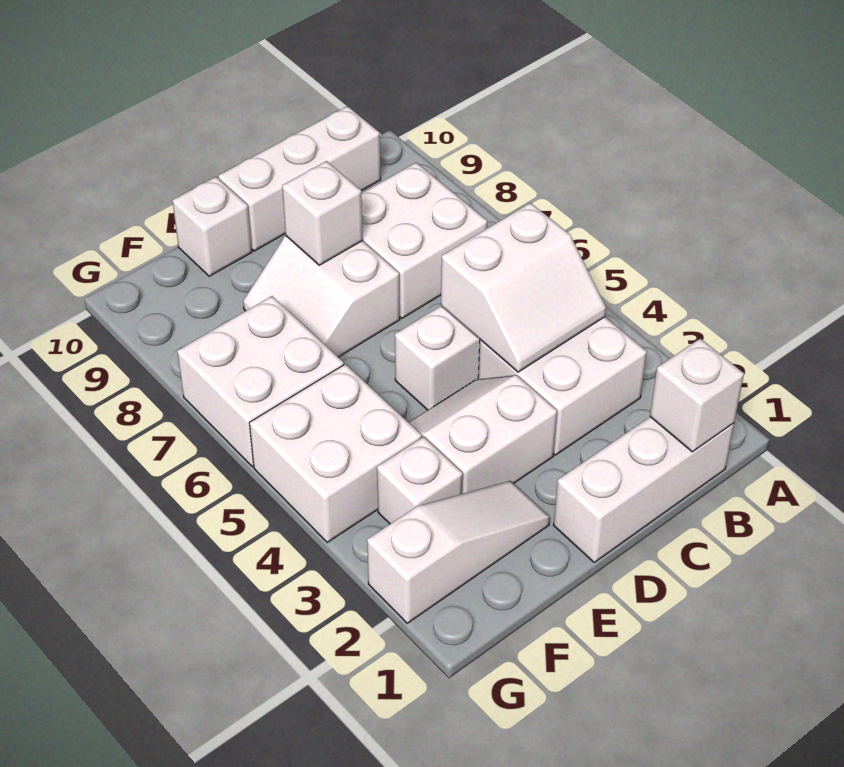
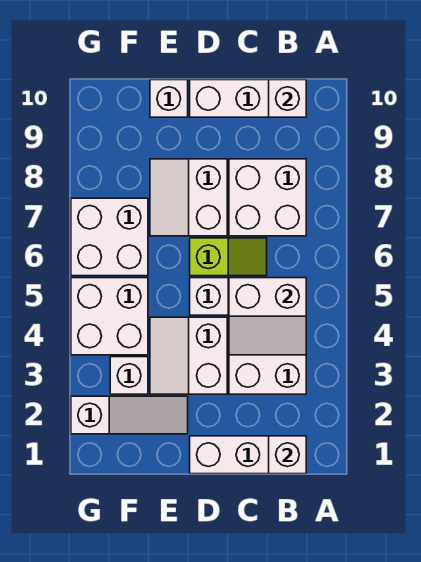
none -> lime slope C6:D6 level 1 top D
white slope D3:E4 level 1 top 3 -> white slope D3:E4 level 1 top D
white brick D8 level 2 -> white brick B10 level 2

